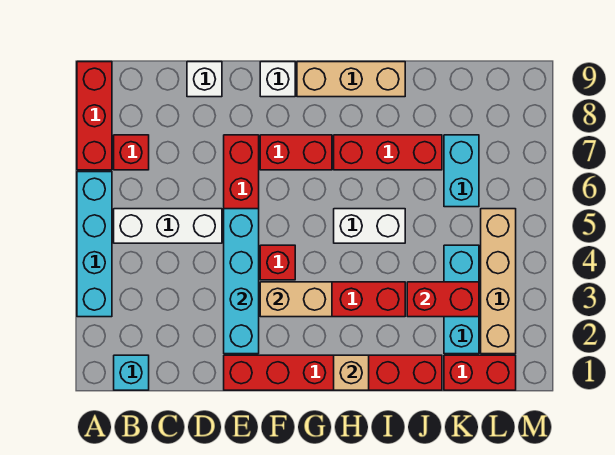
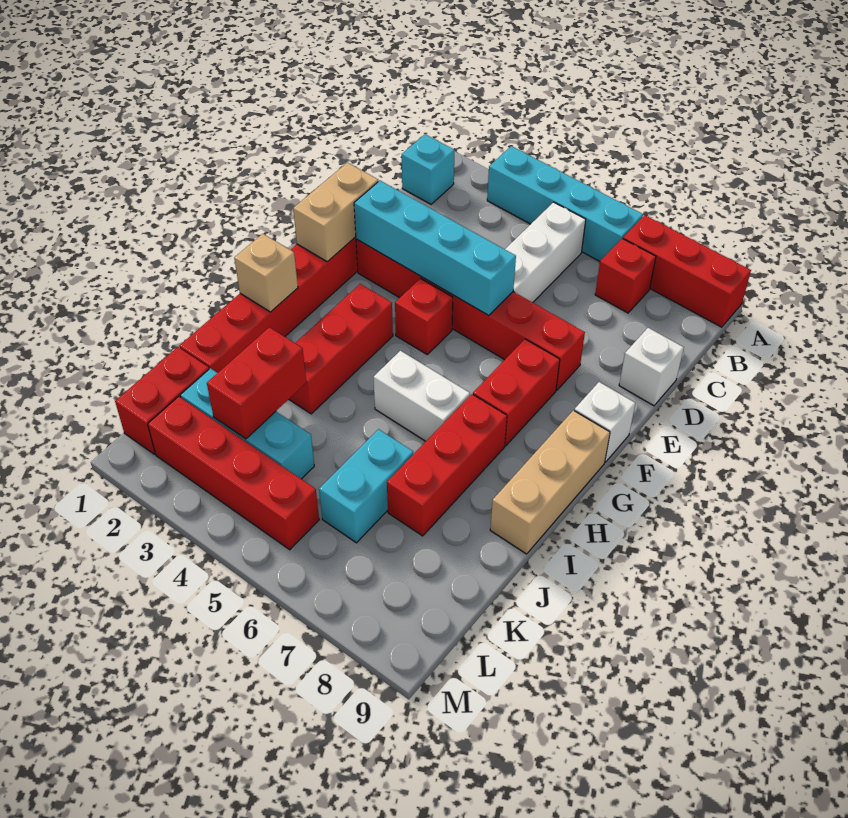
tan brick F3:G3 level 2 -> tan brick E1:F1 level 2
white brick H5:I5 level 1 -> white brick H5:H6 level 1
cyan brick K6:K7 level 1 -> cyan brick J6:K6 level 1
tan brick L2:L5 level 1 -> red brick L2:L5 level 1

